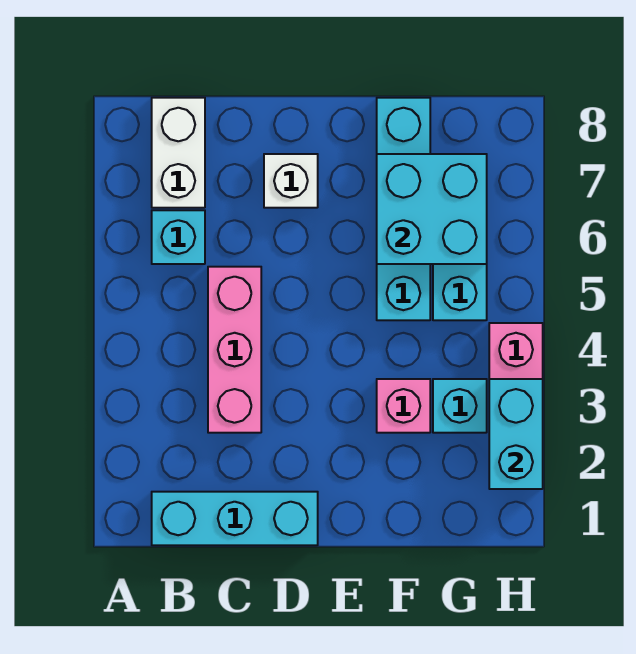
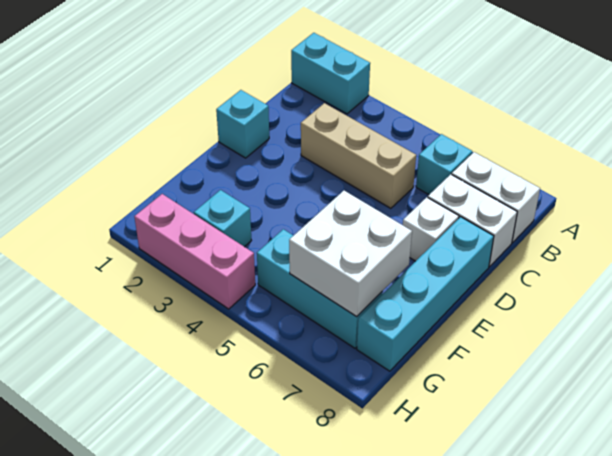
cyan brick B1:D1 level 1 -> cyan brick D1 level 1
pink brick C3:C5 level 1 -> tan brick C3:C5 level 1
none -> white brick C7:C8 level 1
pink brick F3 level 1 -> none
cyan brick F5:F8 level 1 -> cyan brick D8:G8 level 1
cyan brick F6:G7 level 2 -> white brick F6:G7 level 2
cyan brick H2:H3 level 2 -> cyan brick A1:A2 level 1

